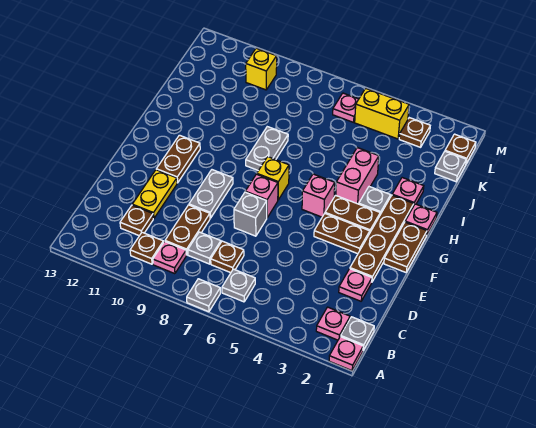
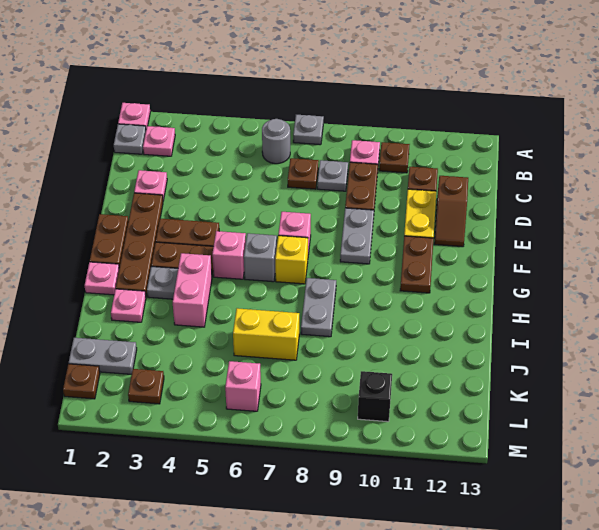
grey plate B6 level 1 -> grey round brick B6 level 1
none -> brown slope D12:E12 level 1 top D
grey brick E7 level 1 -> grey brick G6 level 1
grey plate K1 level 1 -> grey plate K1:K2 level 1
yellow brick L4:L5 level 1 -> yellow brick J6:J7 level 1
pink plate L6 level 1 -> pink brick L6 level 1
yellow brick L10 level 1 -> black brick L10 level 1

